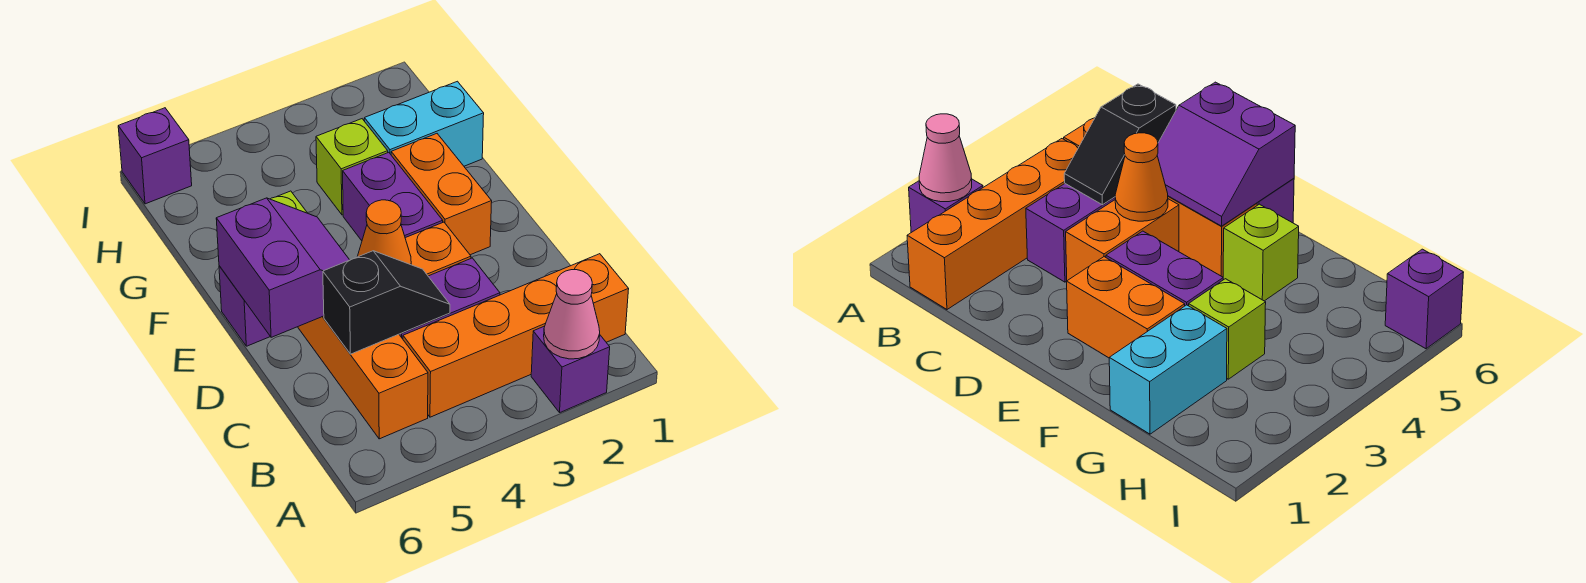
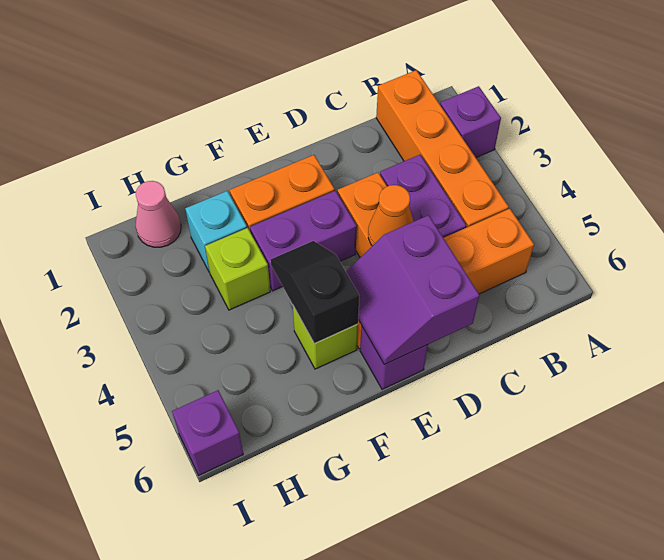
pink cone A2 level 2 -> pink cone H1 level 1
black slope C4:C5 level 2 top 5 -> black slope F4:F5 level 2 top 5
purple slope D5:E6 level 2 top 6 -> purple slope D5:E6 level 2 top D
cyan brick G1:G2 level 1 -> cyan brick G2 level 1

